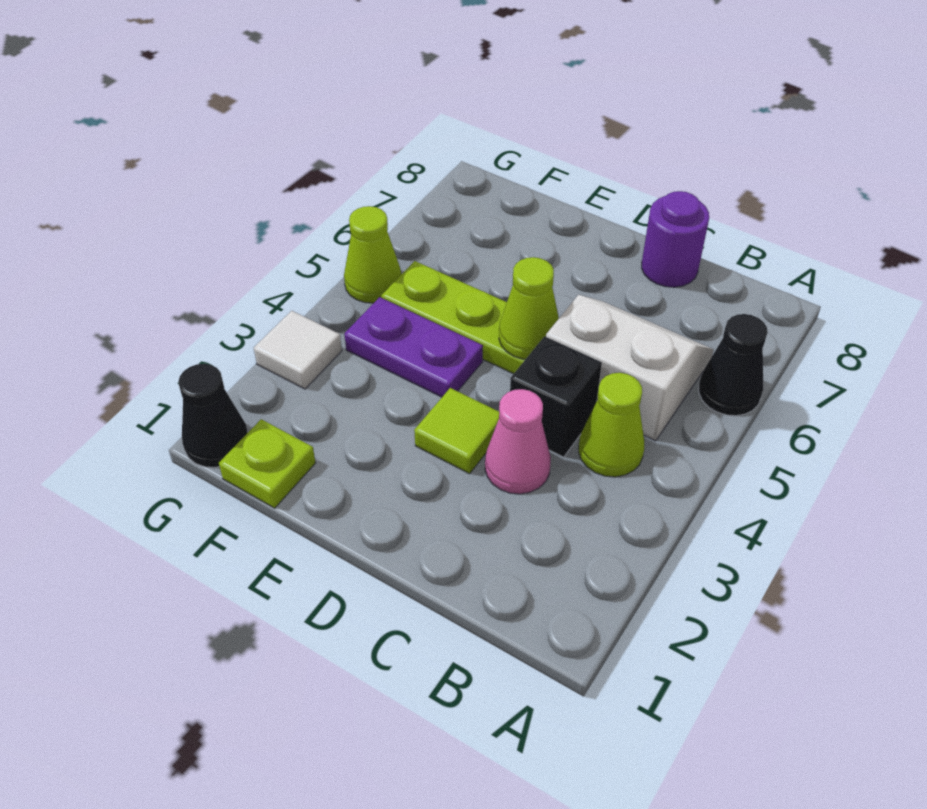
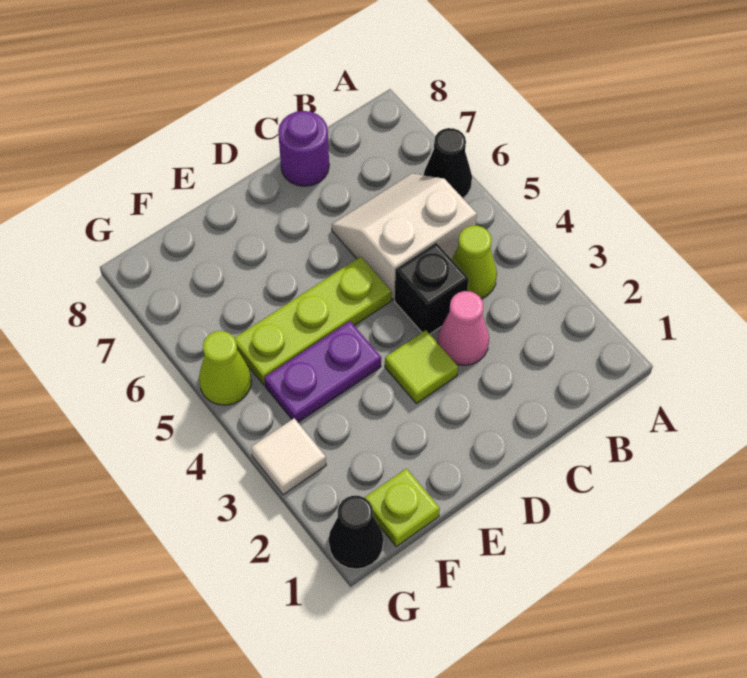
lime cone D5 level 2 -> none

